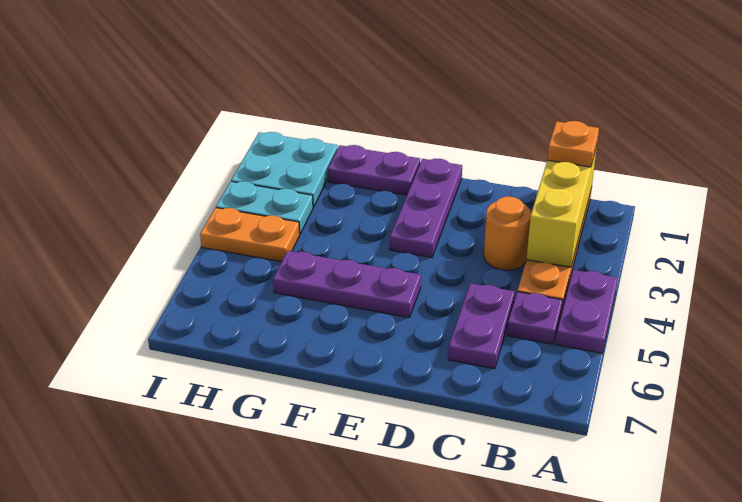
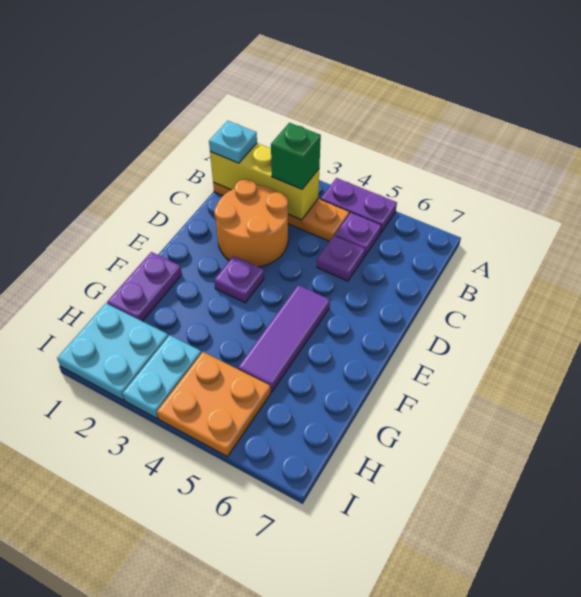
orange plate B1 level 3 -> cyan plate B1 level 3
none -> green brick B3 level 3
orange round brick C3 level 1 -> orange round brick C2:D3 level 1
purple plate C5:C6 level 1 -> purple plate C5 level 1
purple plate E1:E3 level 1 -> purple plate E3 level 1
purple plate E5:G5 level 1 -> purple tile E5:G5 level 1
orange plate H4:I4 level 1 -> orange plate H4:I5 level 1

